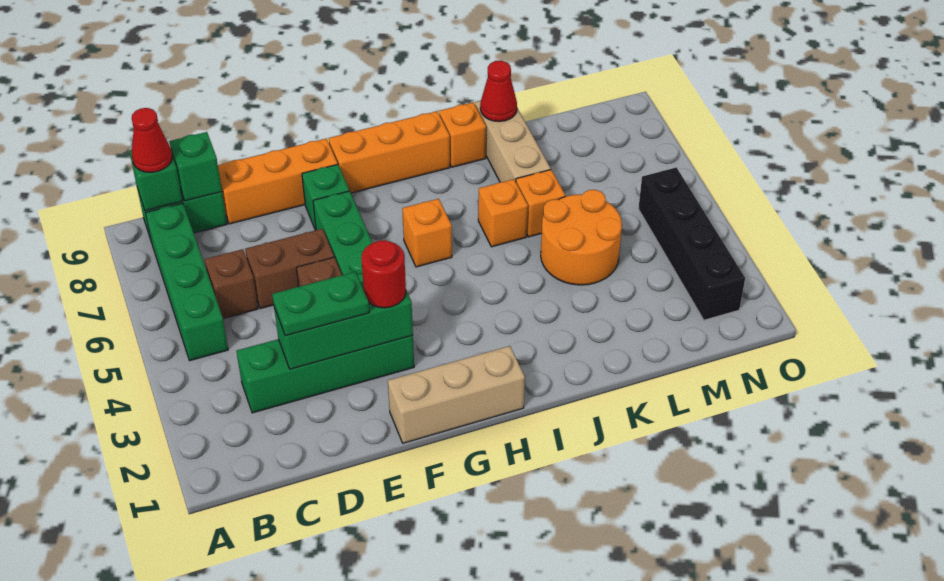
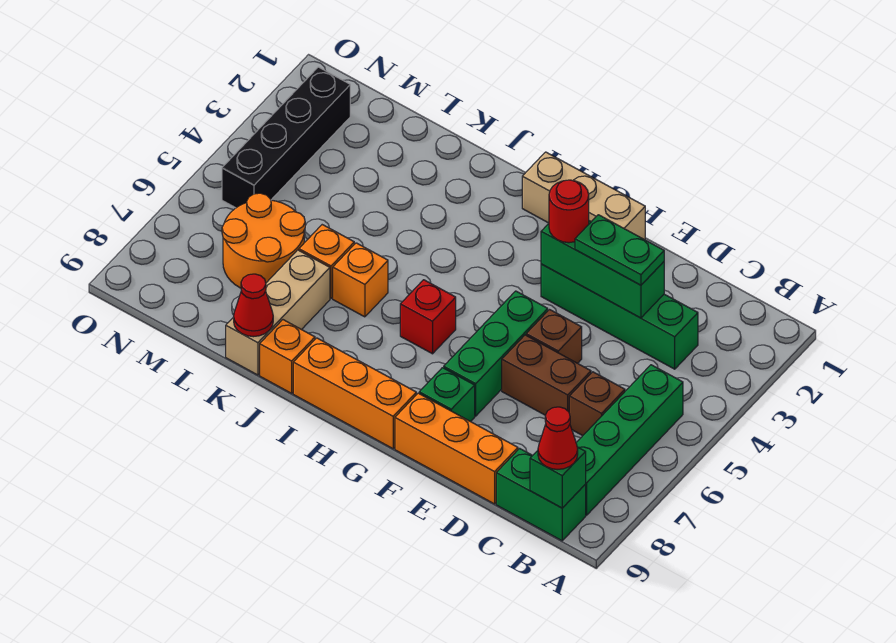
green brick C9 level 2 -> none
orange brick H6 level 1 -> red brick H6 level 1
orange round brick K4:L5 level 1 -> orange round brick L6:M7 level 1

